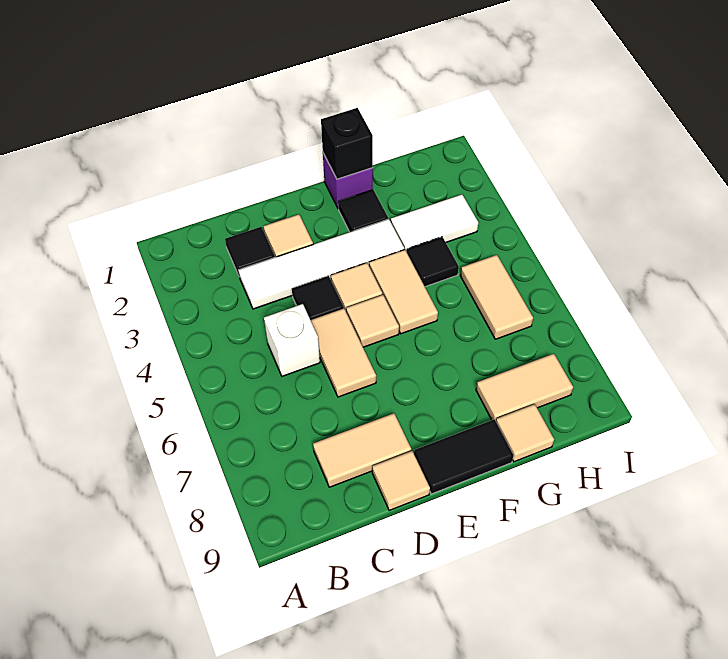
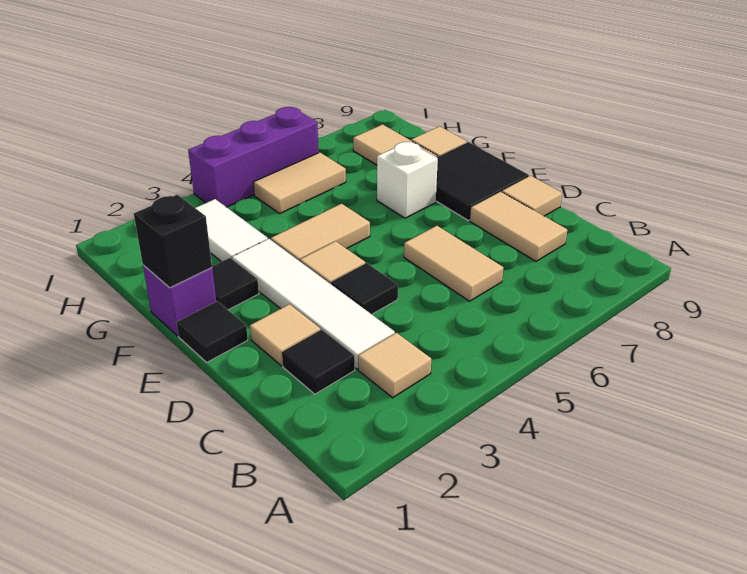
white brick C5 level 1 -> white brick F7 level 1
tan tile D5:D6 level 1 -> tan tile C6:D6 level 1
tan tile E5 level 1 -> tan tile B3 level 1
black tile E9:F9 level 1 -> black tile E8:F9 level 1
black tile G4 level 1 -> black tile E1 level 1
none -> purple brick I4:I6 level 1

